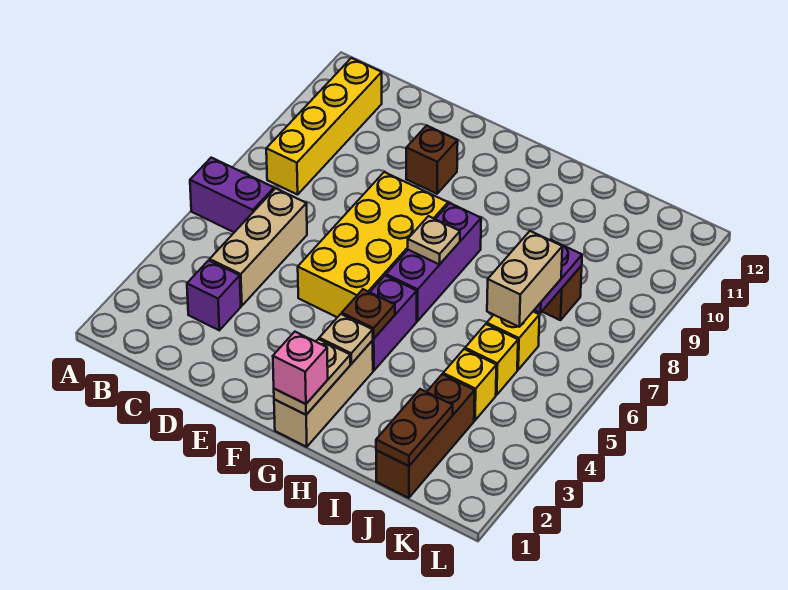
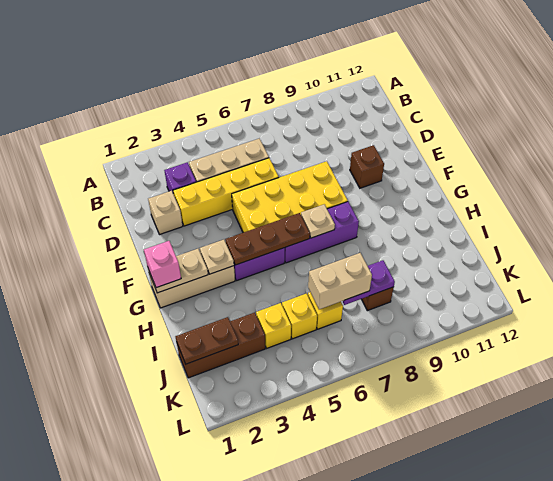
purple brick A6:B6 level 1 -> none
yellow brick B8:B11 level 1 -> yellow brick D3:D6 level 1
none -> tan brick D2 level 1
brown plate G4 level 2 -> brown plate G4:G6 level 2

